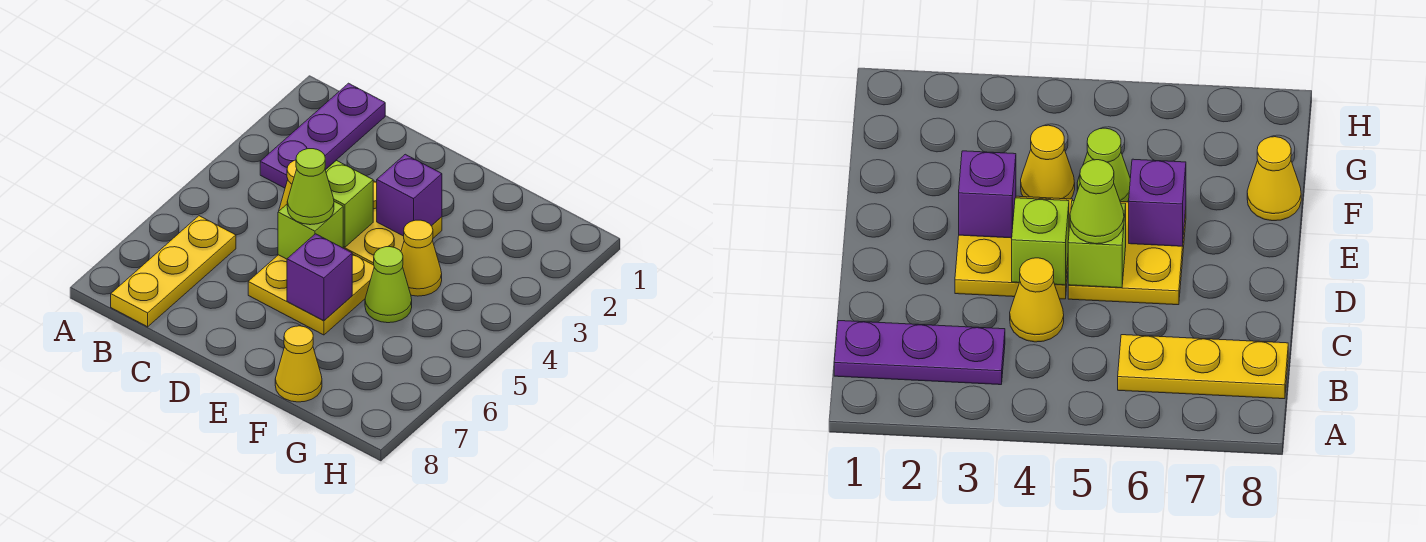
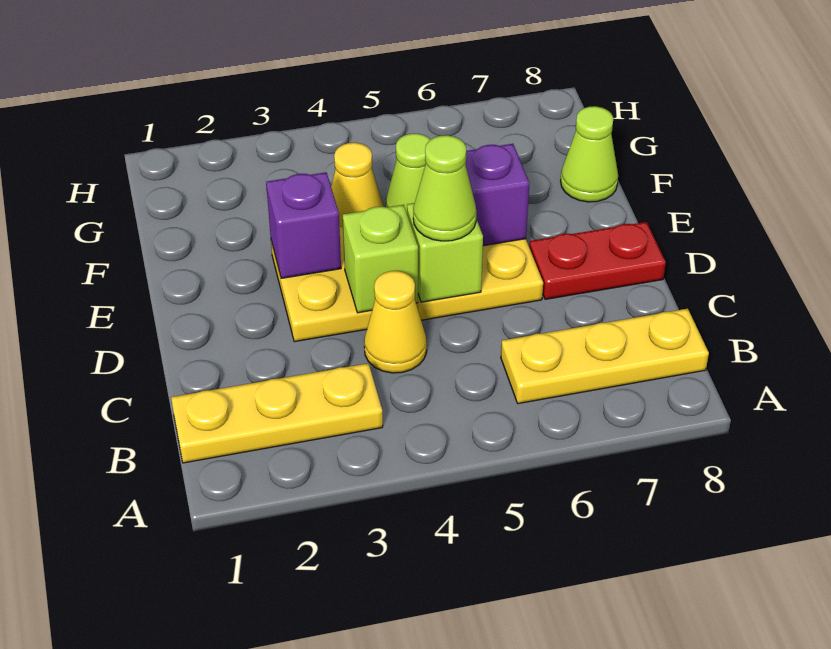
purple plate B1:B3 level 1 -> yellow plate B1:B3 level 1
none -> red plate D7:D8 level 1
yellow cone F8 level 1 -> lime cone F8 level 1

